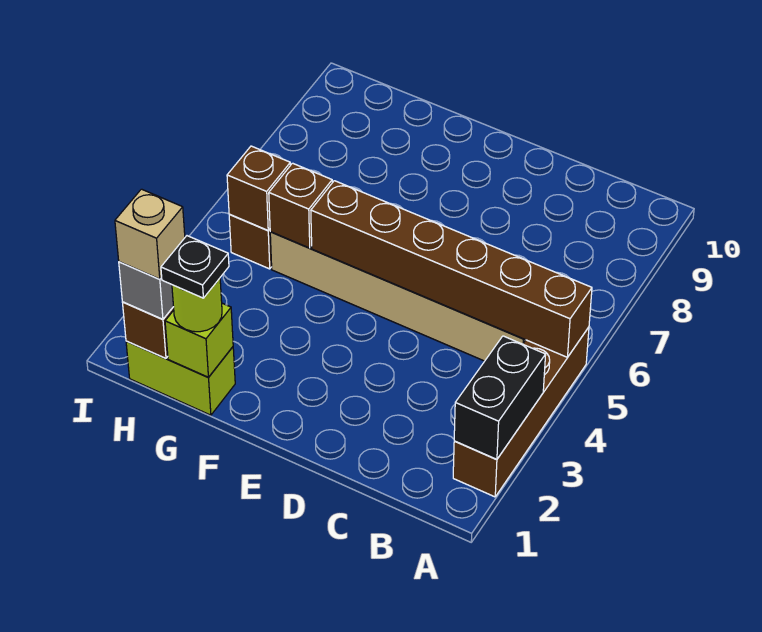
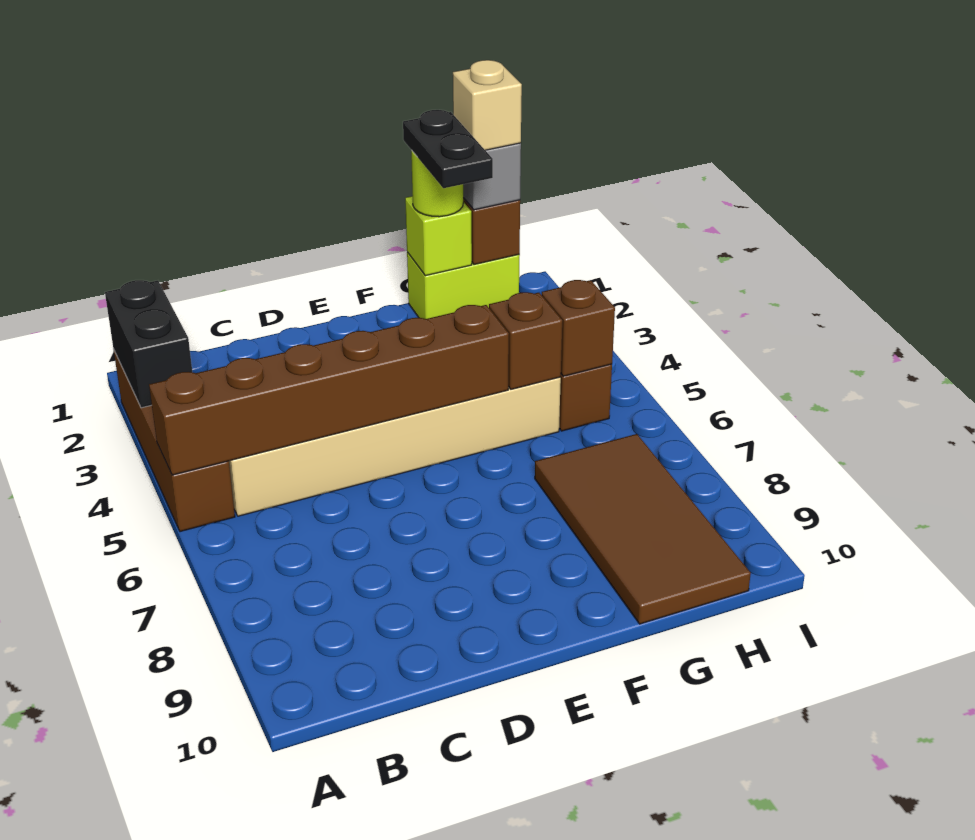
black plate G1 level 4 -> black plate G1:G2 level 4
none -> brown tile G7:H10 level 1

